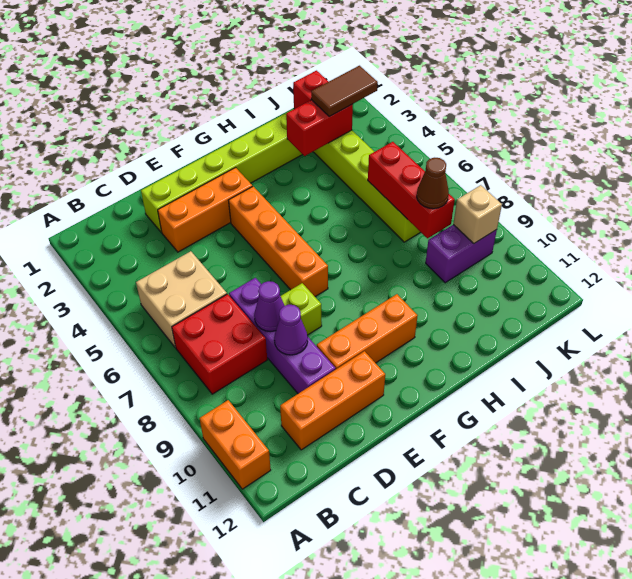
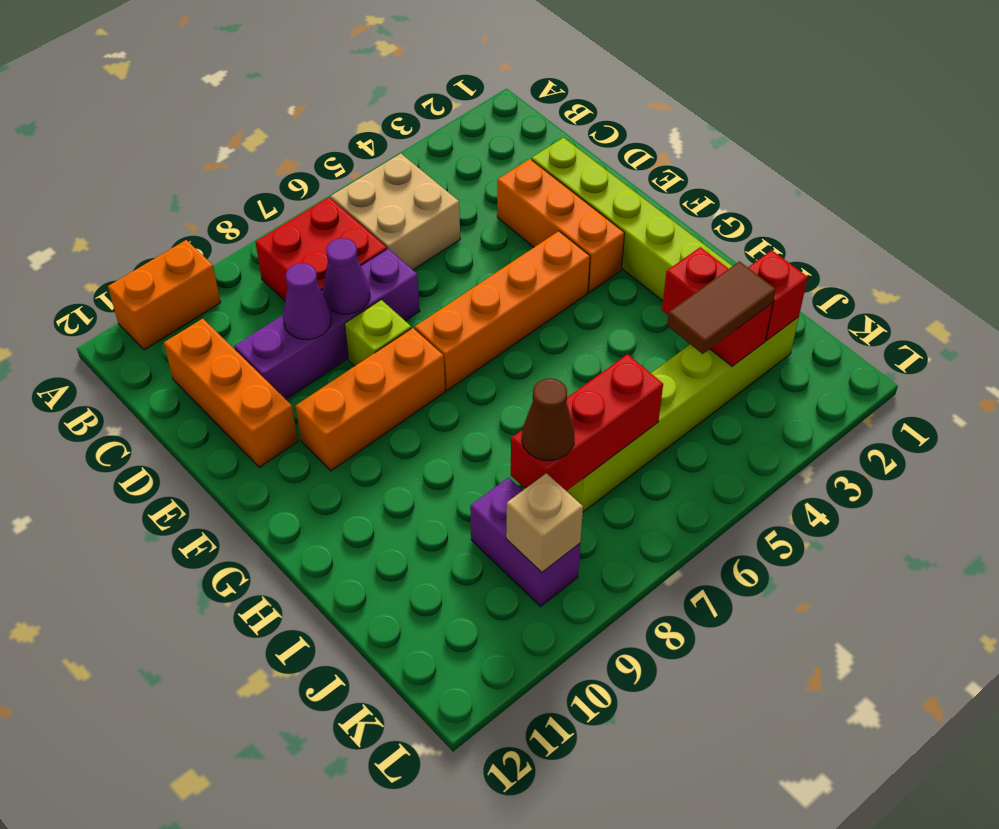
orange brick E10:G10 level 1 -> orange brick F8:F10 level 1
brown tile J3:K3 level 3 -> brown tile J3:J4 level 3

